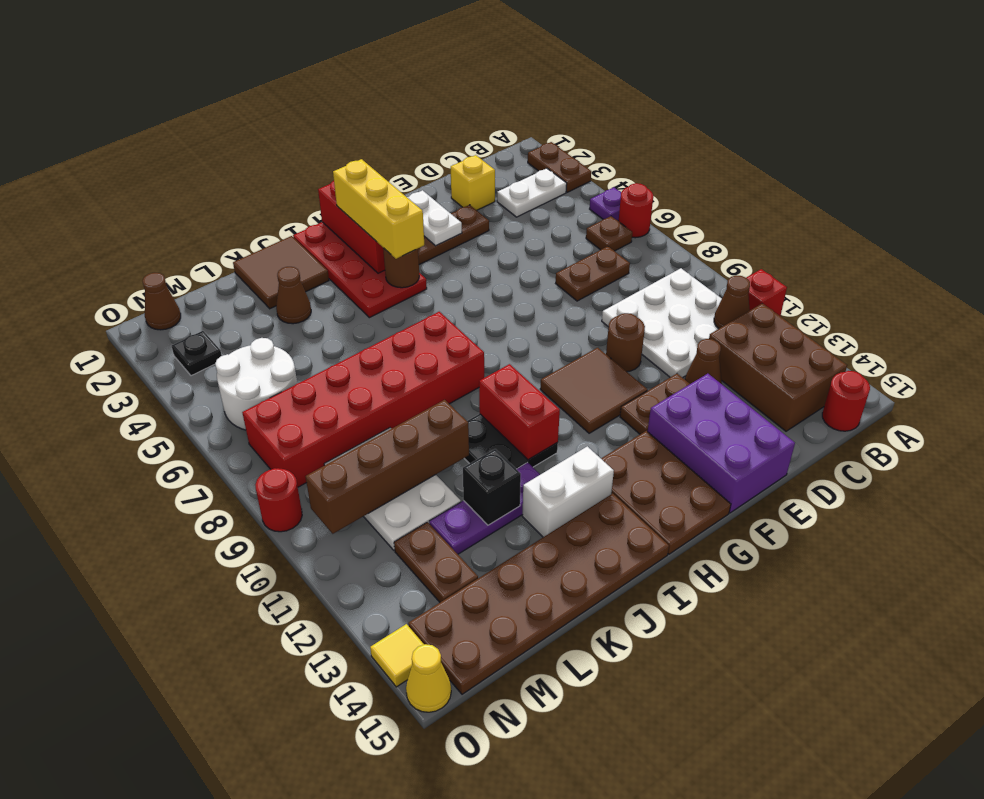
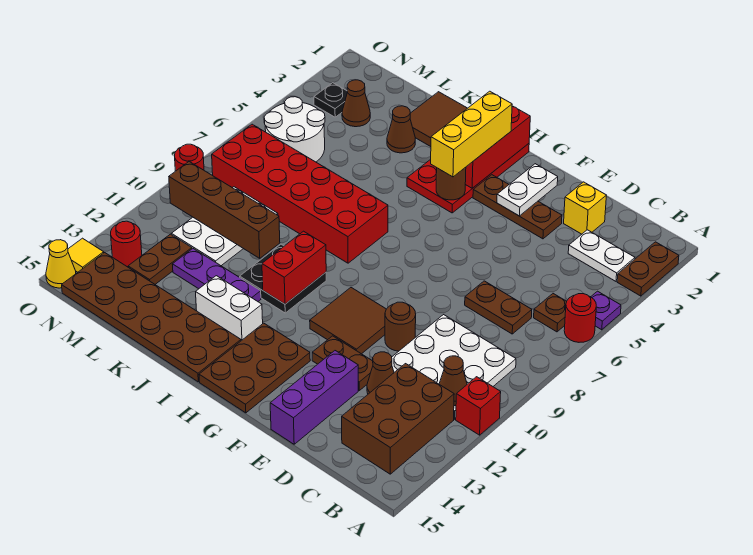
red round brick B15 level 1 -> red round brick N13 level 1
purple brick E13:F15 level 1 -> purple brick E13:E15 level 1
black brick K12 level 2 -> none
brown cone N1 level 1 -> brown cone M3 level 1

